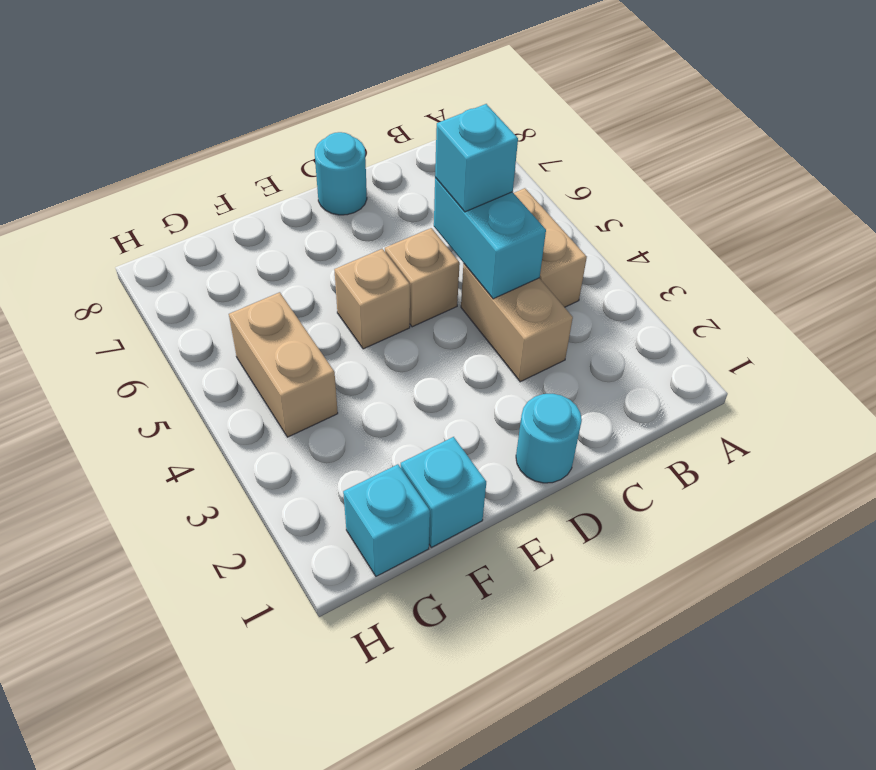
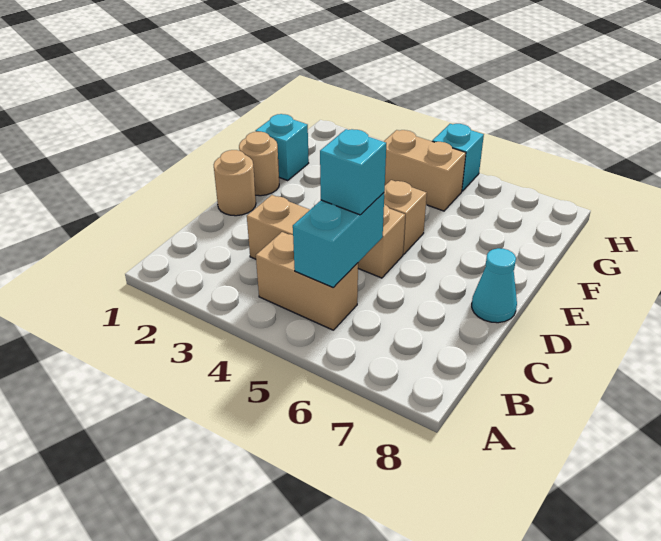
cyan brick C4:C5 level 2 -> cyan brick B5:C5 level 2
cyan round brick D1 level 1 -> tan round brick D1 level 1
cyan round brick D8 level 1 -> cyan cone D8 level 1
none -> tan round brick E1 level 1
cyan brick G1 level 1 -> cyan brick H5 level 1

